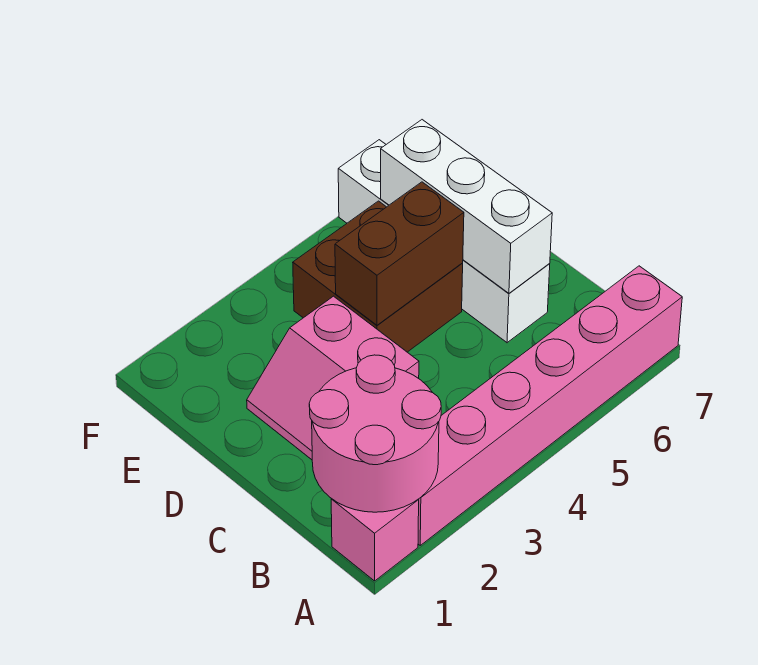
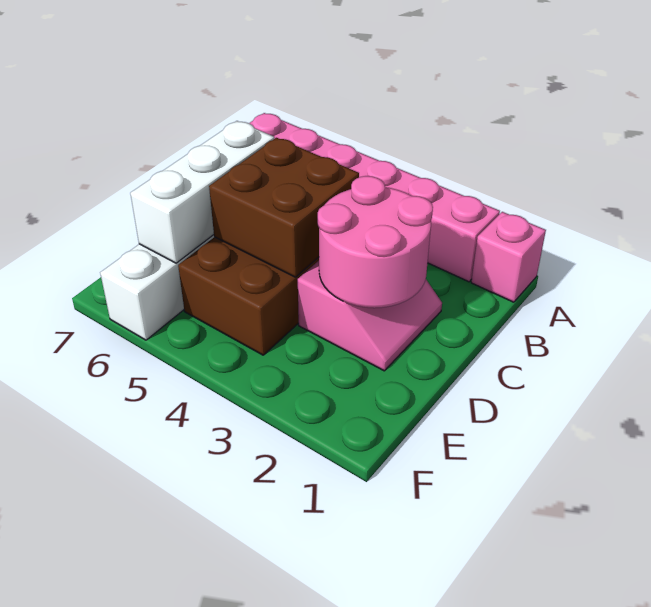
pink round brick A1:B2 level 2 -> pink round brick C2:D3 level 2
brown brick D4:D5 level 2 -> brown brick C4:D5 level 2

